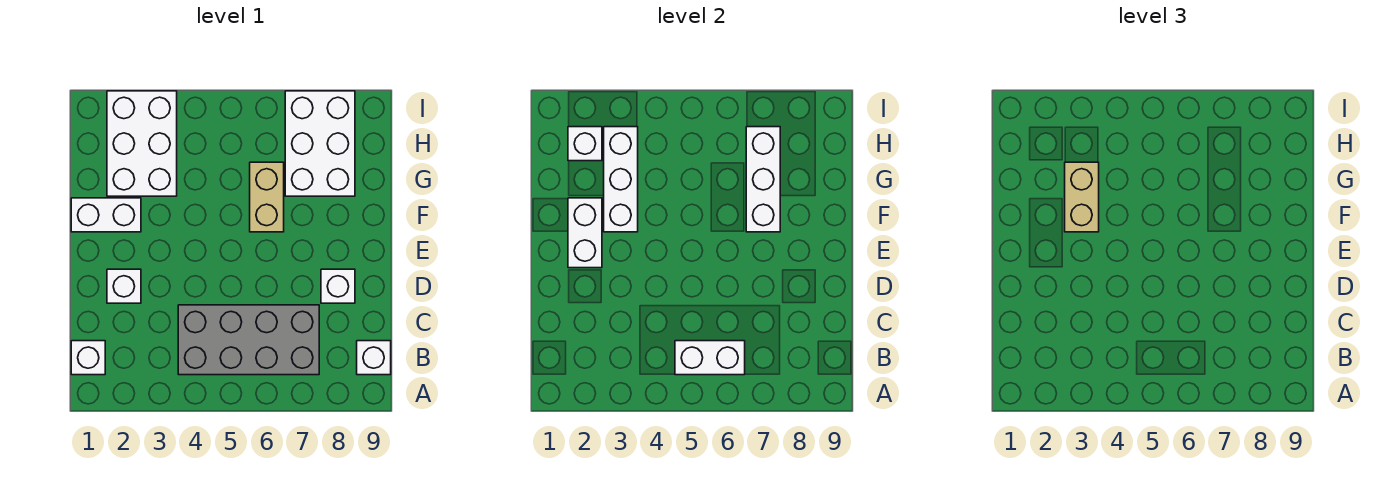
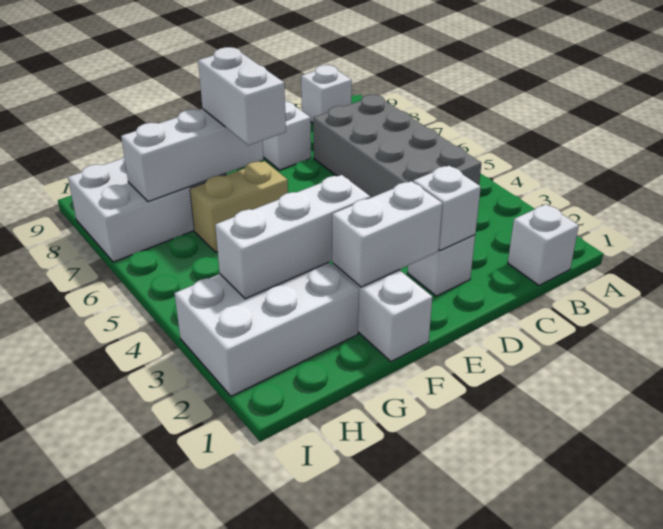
white brick B5:B6 level 2 -> white brick F6:F7 level 3
tan brick F3:G3 level 3 -> none
white brick H2 level 2 -> white brick D2 level 2

